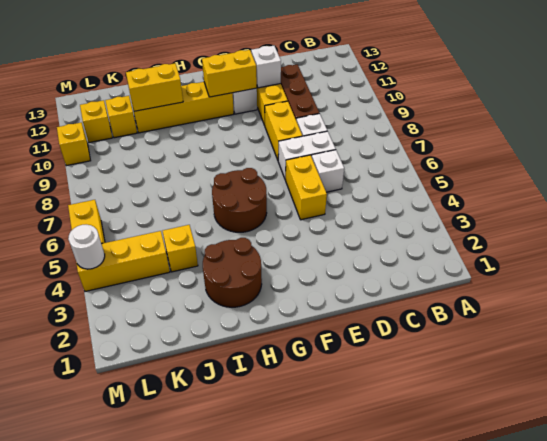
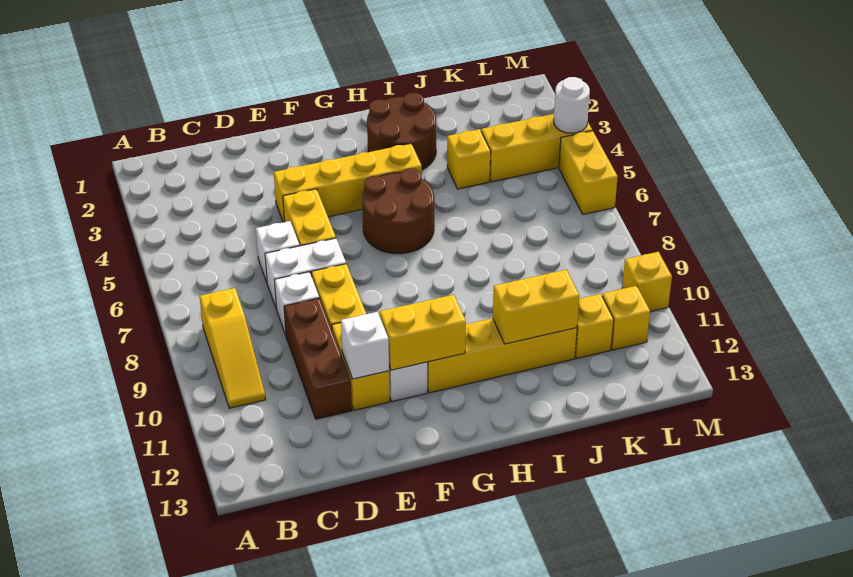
none -> yellow slope B8:B10 level 1 top 8
none -> yellow brick E4:H4 level 1

